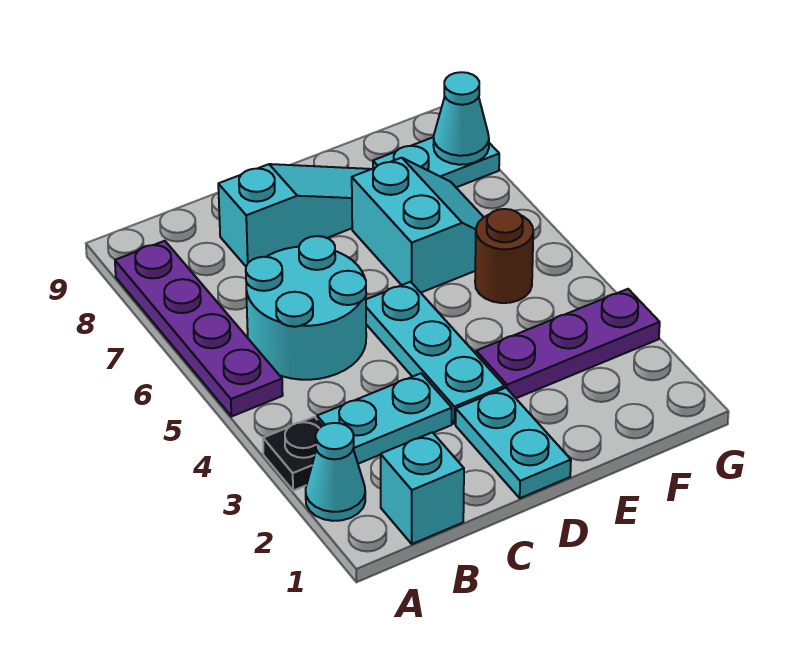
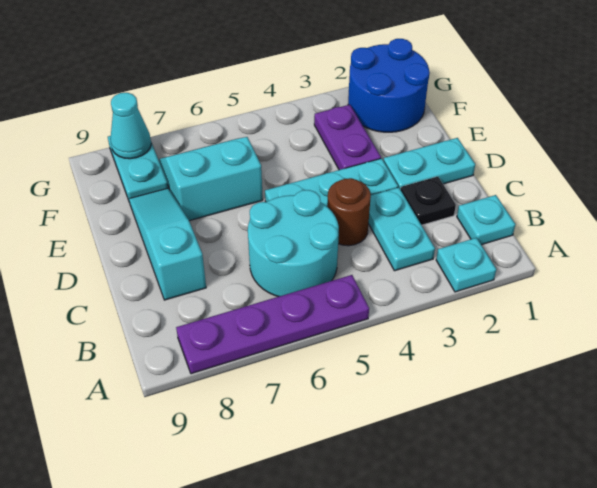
cyan cone A2 level 1 -> cyan plate A2 level 1
black plate A3 level 1 -> black plate C2 level 1
cyan brick B1 level 1 -> cyan plate B1 level 1
purple plate E3:G3 level 1 -> purple plate E3:F3 level 1
none -> blue round brick F1:G2 level 1
brown round brick F5 level 1 -> brown round brick C4 level 1

